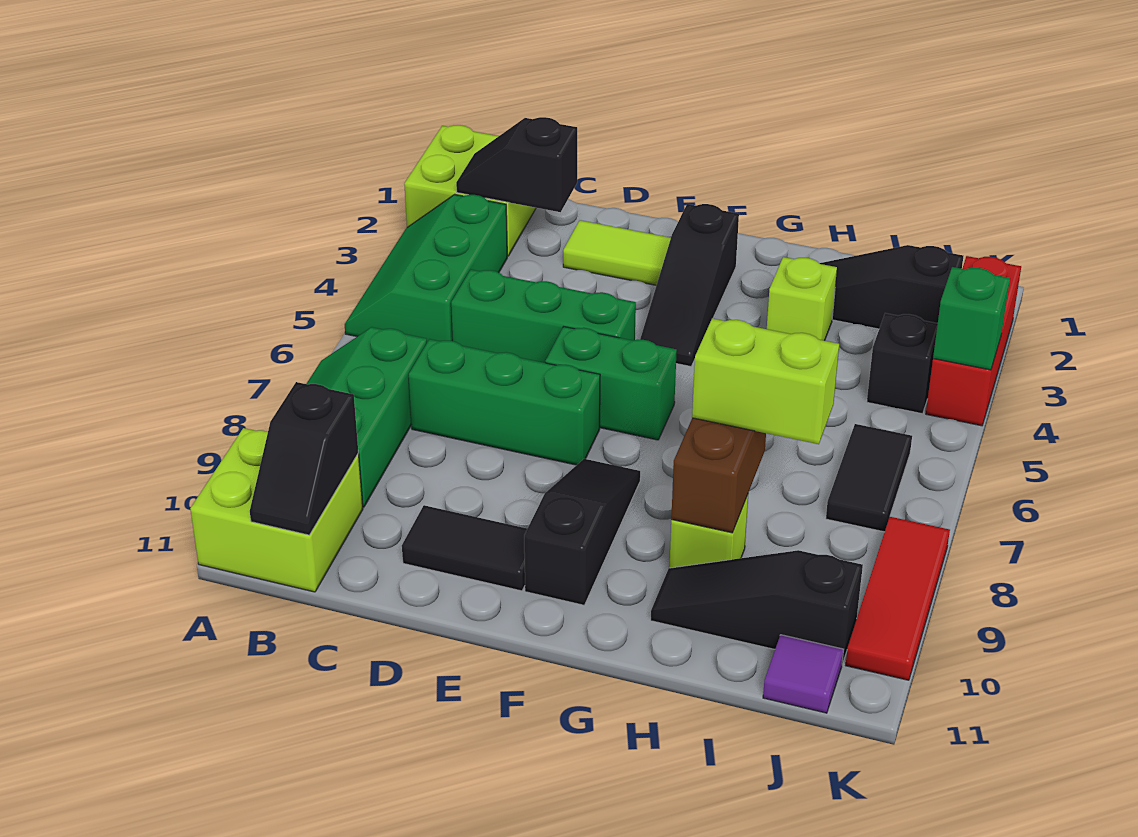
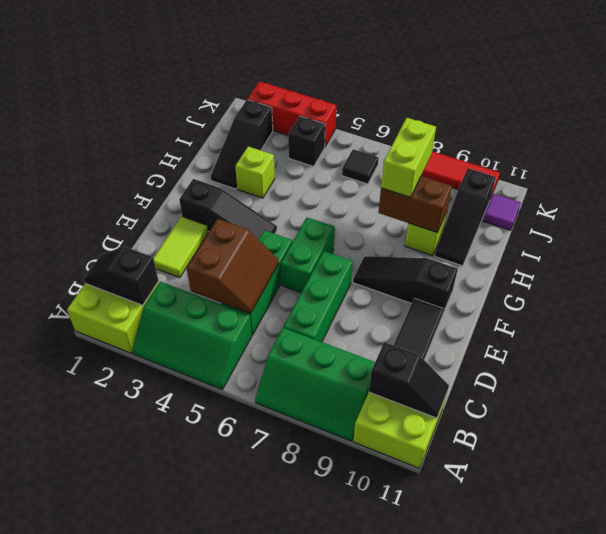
black slope B2:C2 level 2 top C -> black slope B1:B2 level 2 top 2
none -> brown slope C4:D5 level 2 top 4
black tile J6:J7 level 1 -> black tile J6 level 1
green brick K4 level 2 -> none

